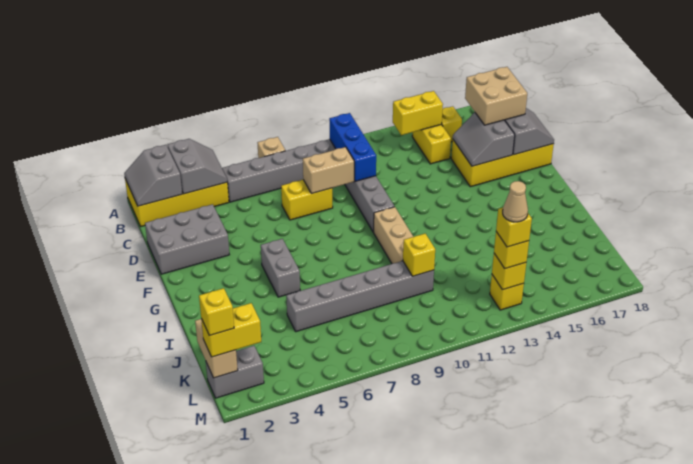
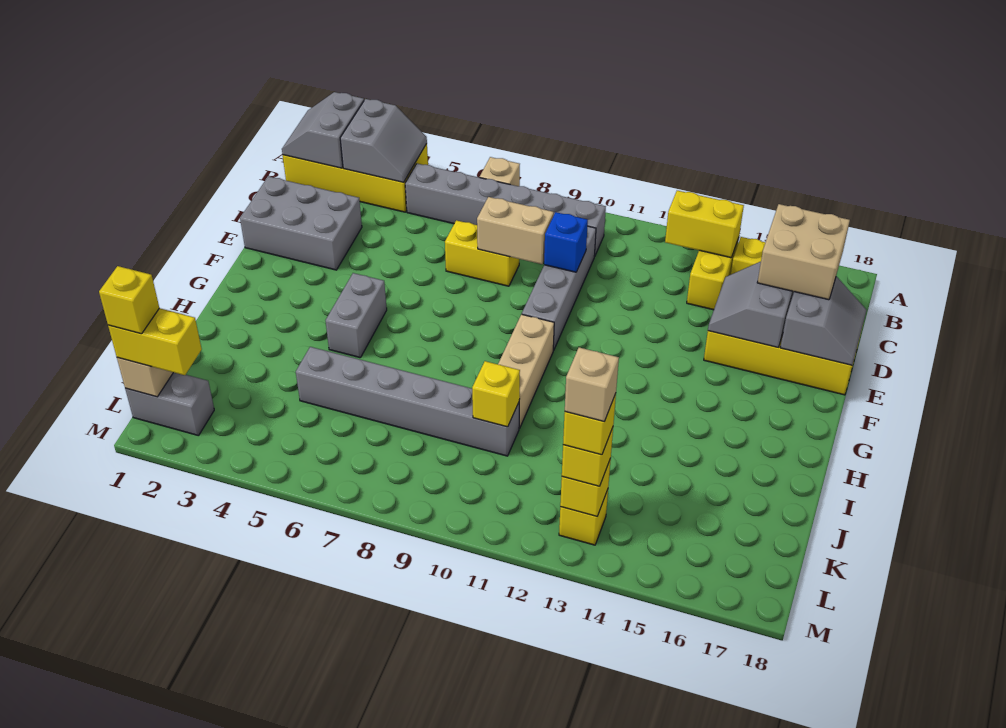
blue brick B10:D10 level 2 -> blue brick D10 level 2
tan cone L13 level 5 -> tan brick L13 level 5

